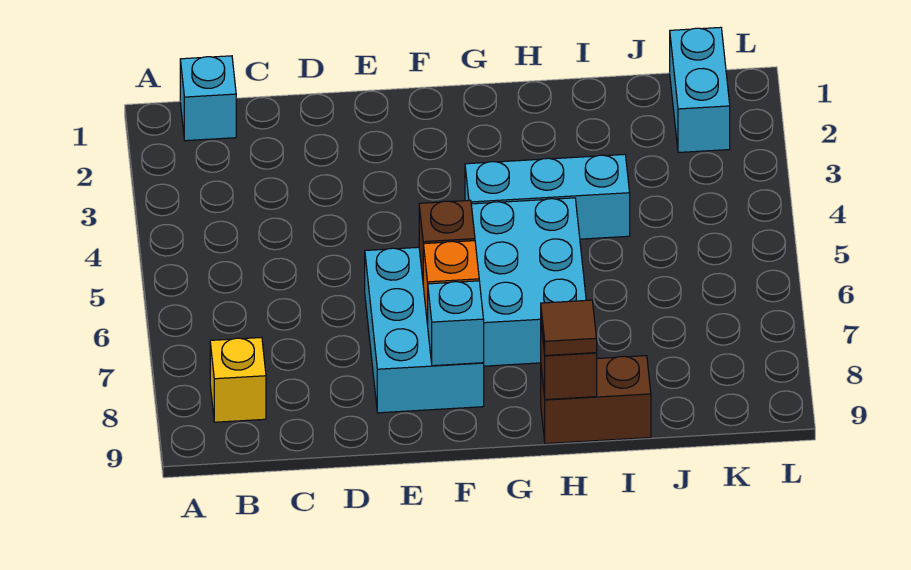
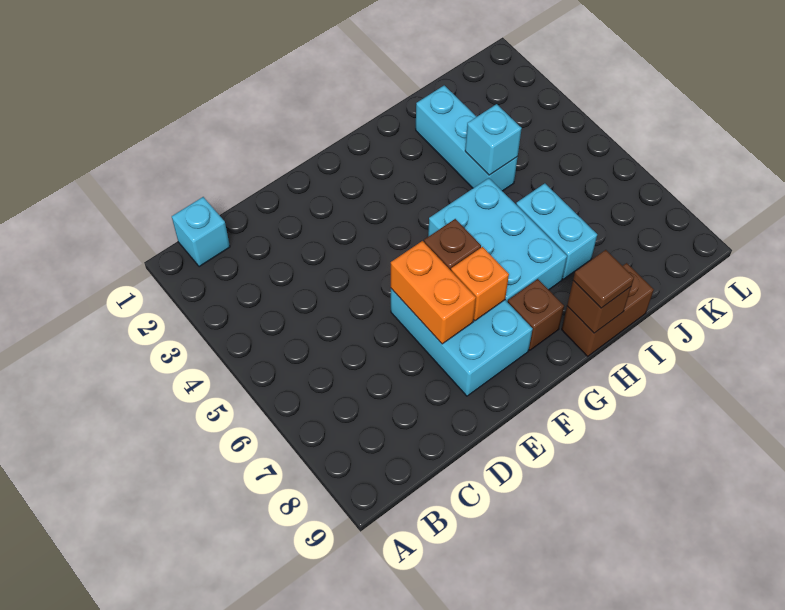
yellow brick B8 level 1 -> none
none -> orange brick E6:E7 level 2
cyan brick F8 level 2 -> cyan brick I4 level 2
cyan brick G4:I4 level 1 -> cyan brick I2:I4 level 1
none -> brown brick G8 level 1
cyan brick K1:K2 level 1 -> cyan brick I6:I7 level 1

